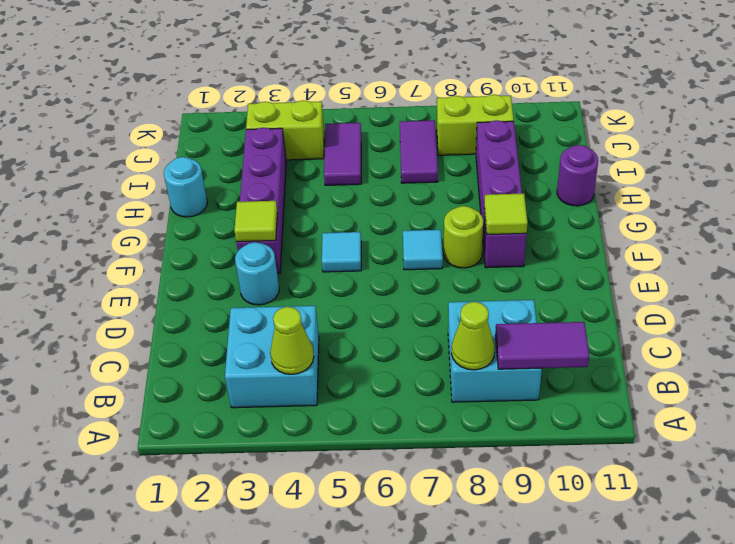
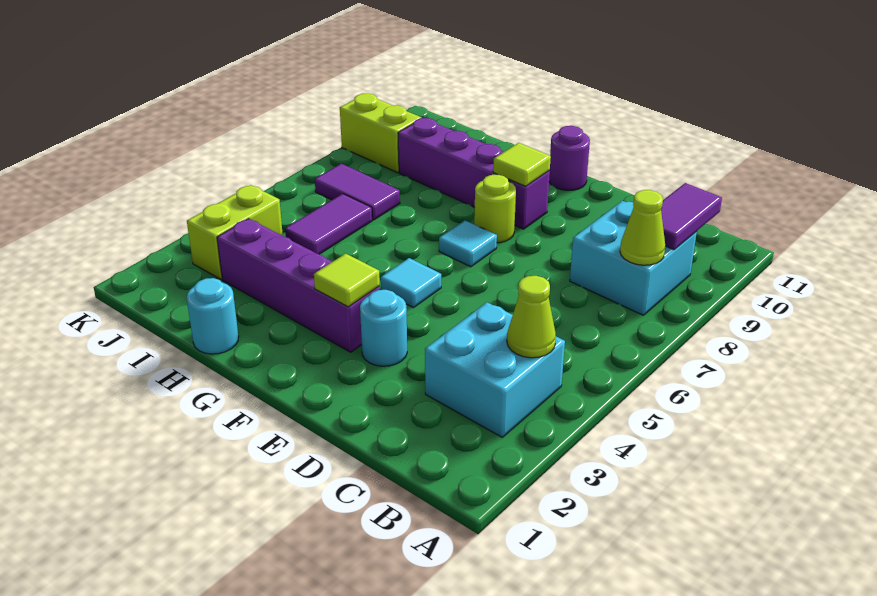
purple round brick H11 level 1 -> purple round brick F11 level 1
purple tile I5:J5 level 1 -> purple tile I5:I6 level 1
lime brick J8:J9 level 1 -> lime brick J9:K9 level 1

